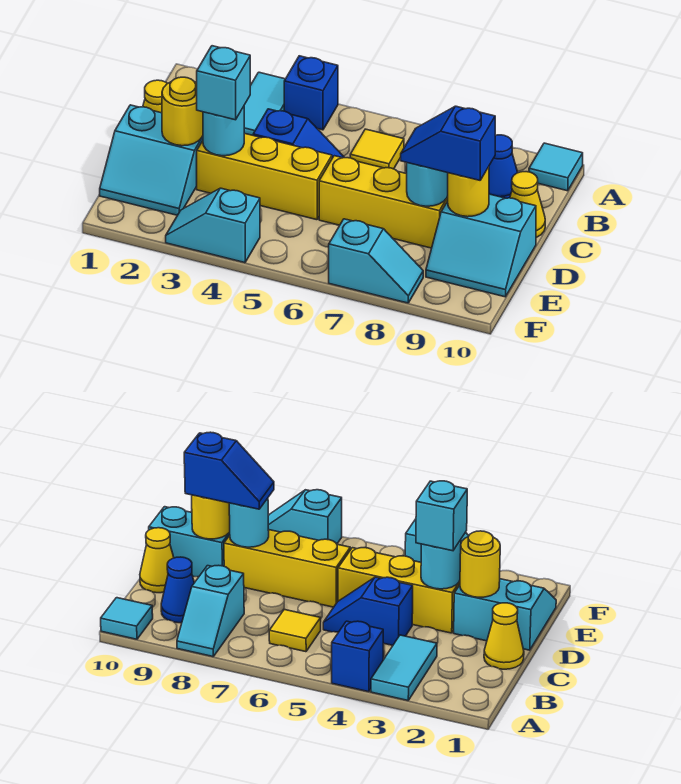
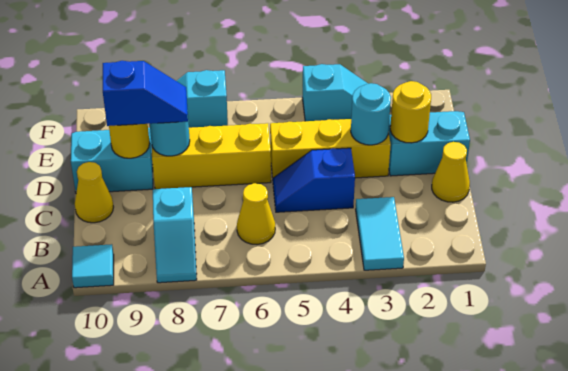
blue brick A4 level 1 -> none
yellow tile B6 level 1 -> yellow cone B6 level 1
blue cone B9 level 1 -> none
cyan brick D3 level 3 -> none

